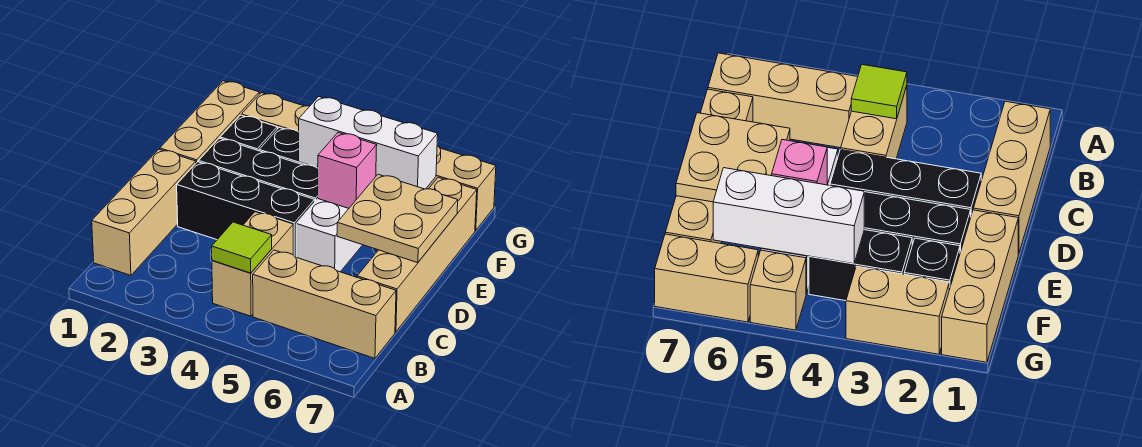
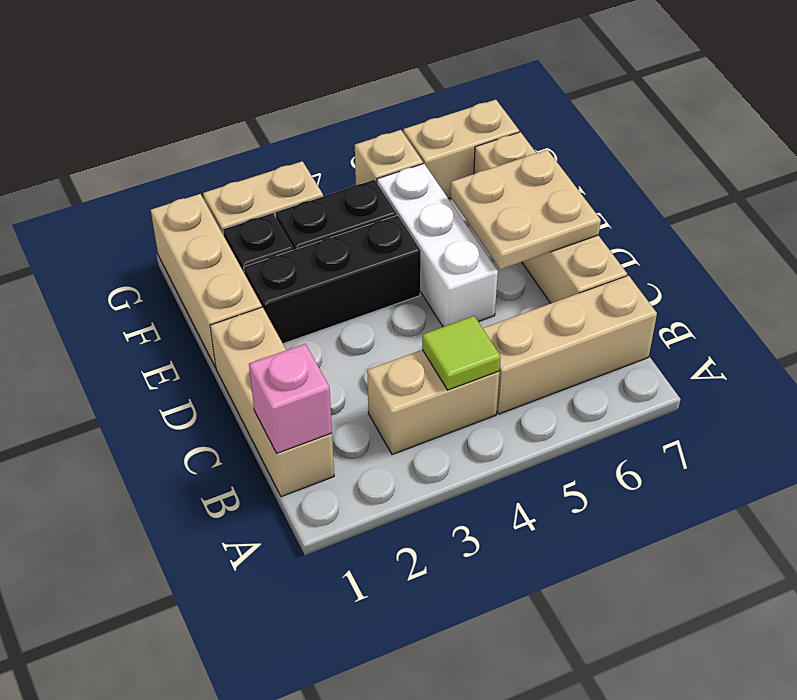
tan brick B4:C4 level 1 -> tan brick B3:B4 level 1
black brick D2:D4 level 1 -> none
pink brick E5 level 2 -> pink brick B1 level 2
white brick F4:F6 level 2 -> none

